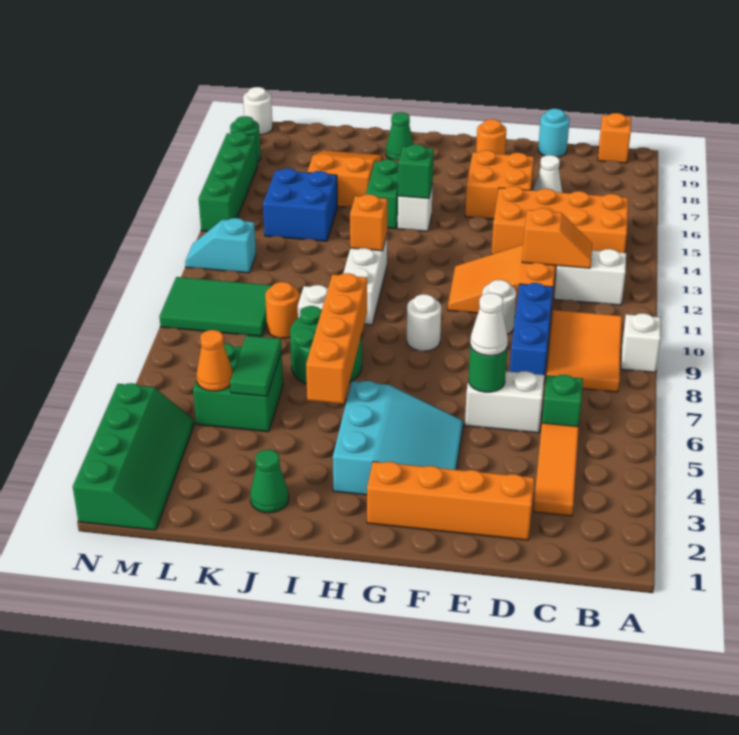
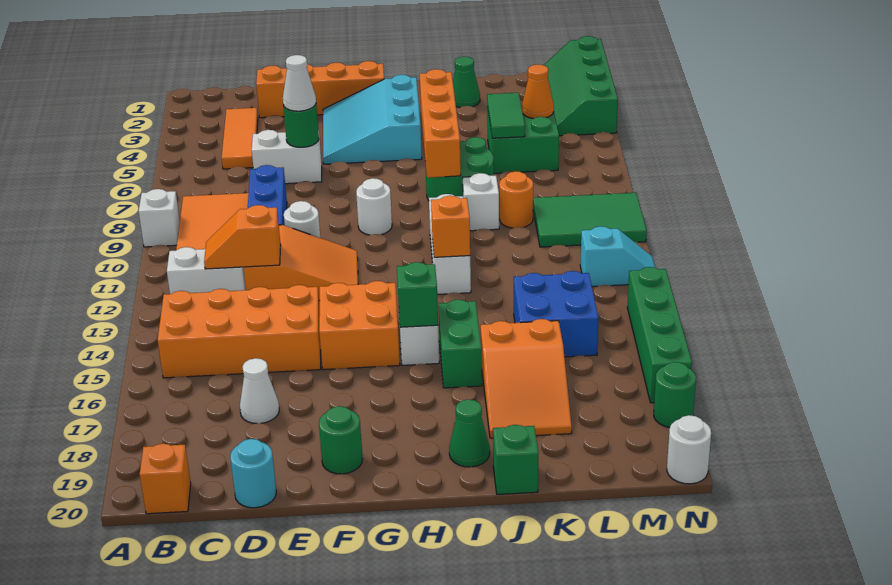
green brick C6 level 1 -> green brick J20 level 1
orange brick E16:F17 level 1 -> orange brick F14:G15 level 1
orange round brick F19 level 1 -> green round brick F19 level 1

